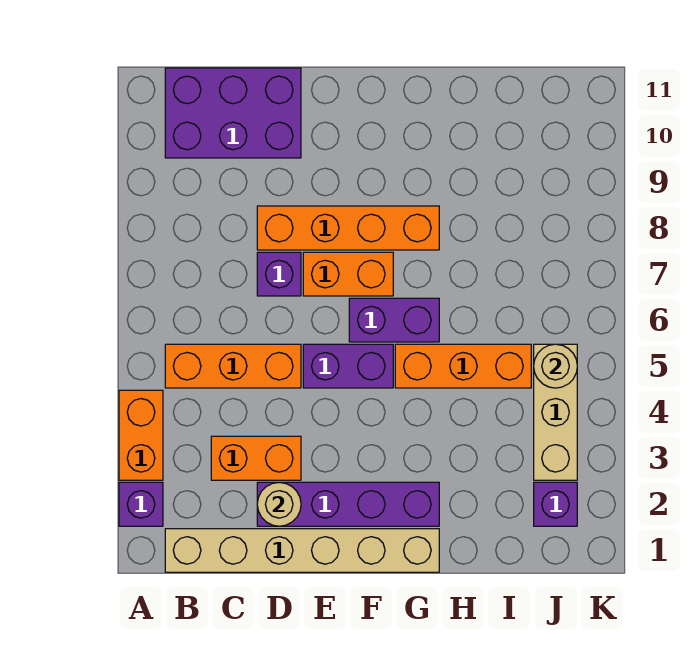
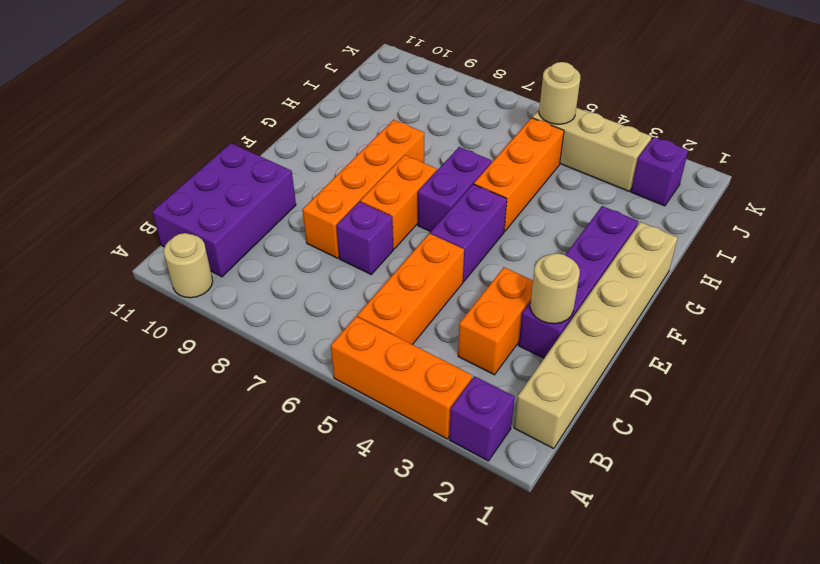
orange brick A3:A4 level 1 -> orange brick A3:A5 level 1
none -> tan round brick A10 level 1

